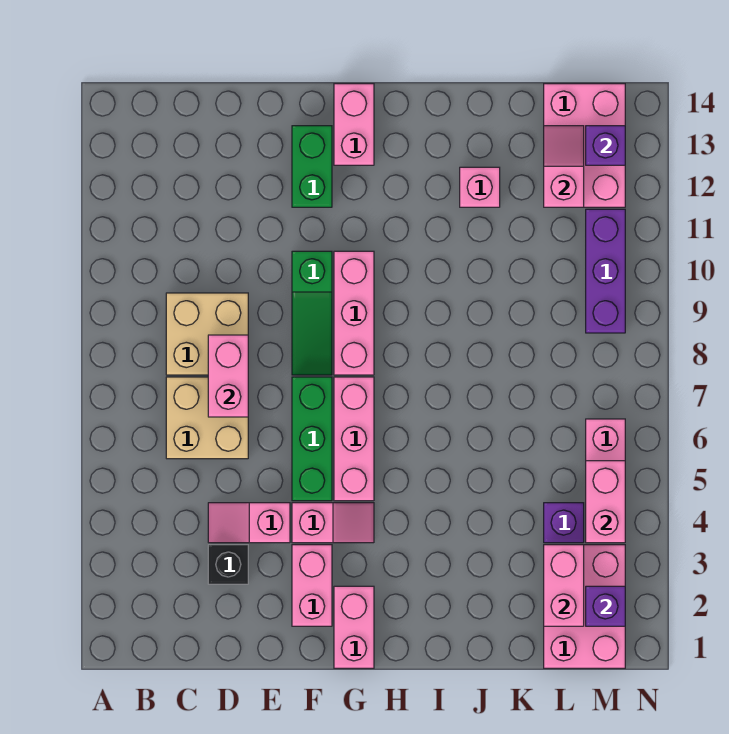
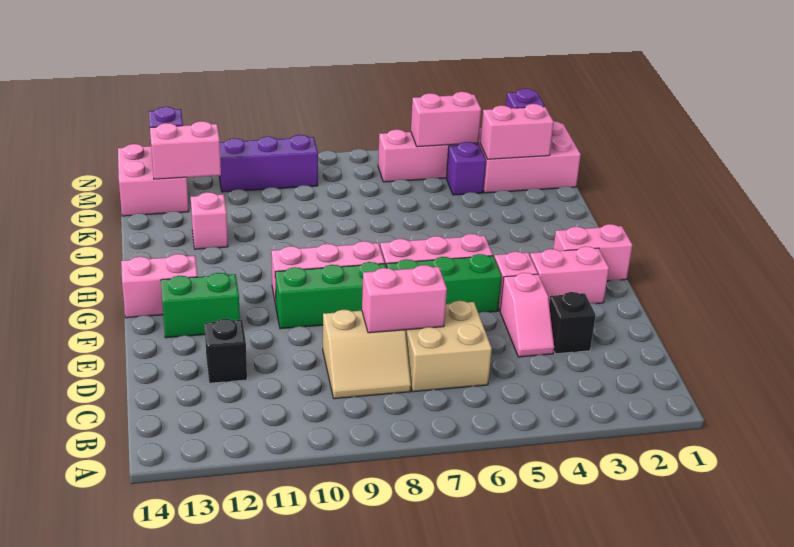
tan brick C8:D9 level 1 -> tan slope C8:D9 level 1 top D
none -> black brick D12 level 1
green slope F8:F10 level 1 top 10 -> green brick F8:F10 level 1
pink brick L12:M14 level 1 -> pink brick L13:M14 level 1
pink slope L12:L13 level 2 top 12 -> pink brick L12:L13 level 2

